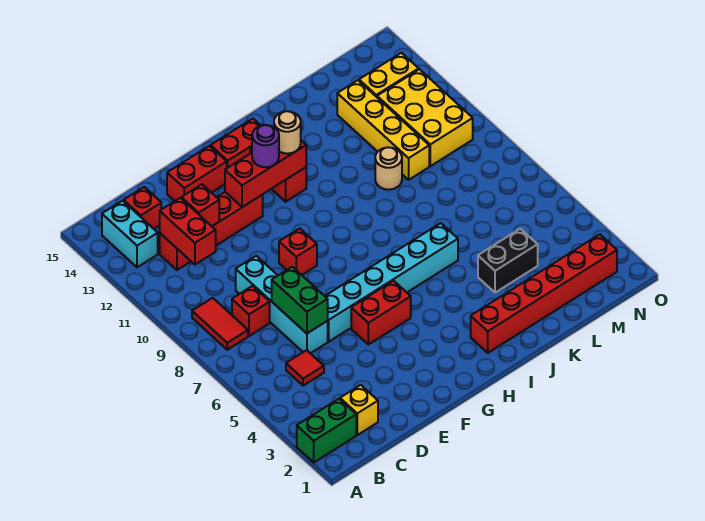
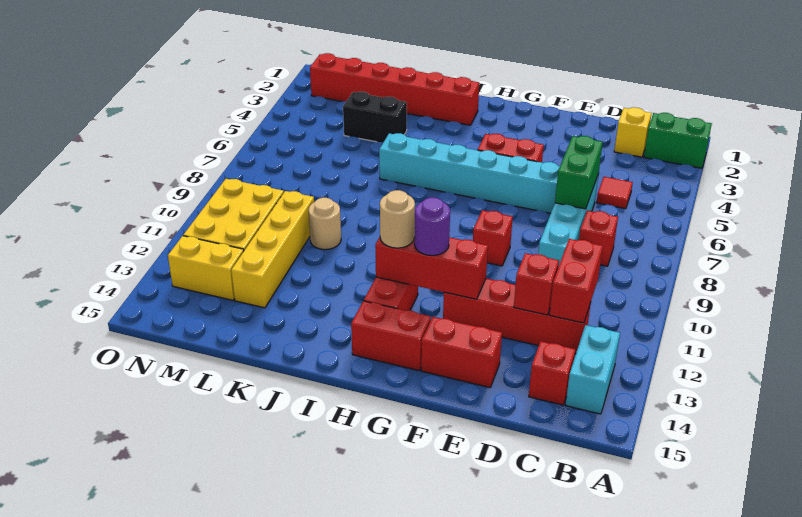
red tile B8:B9 level 1 -> none

